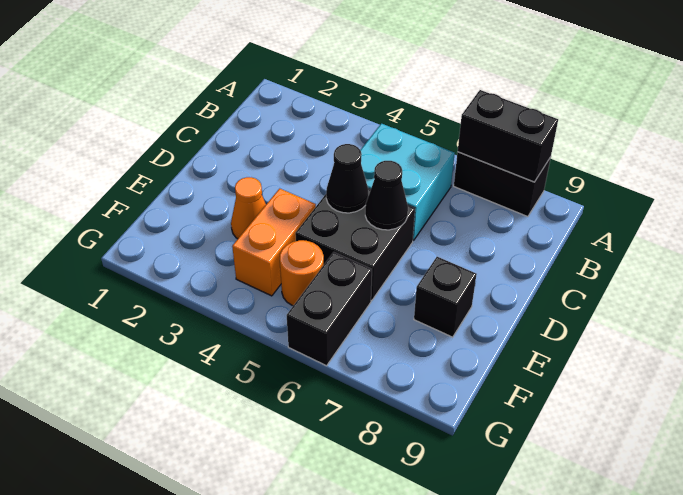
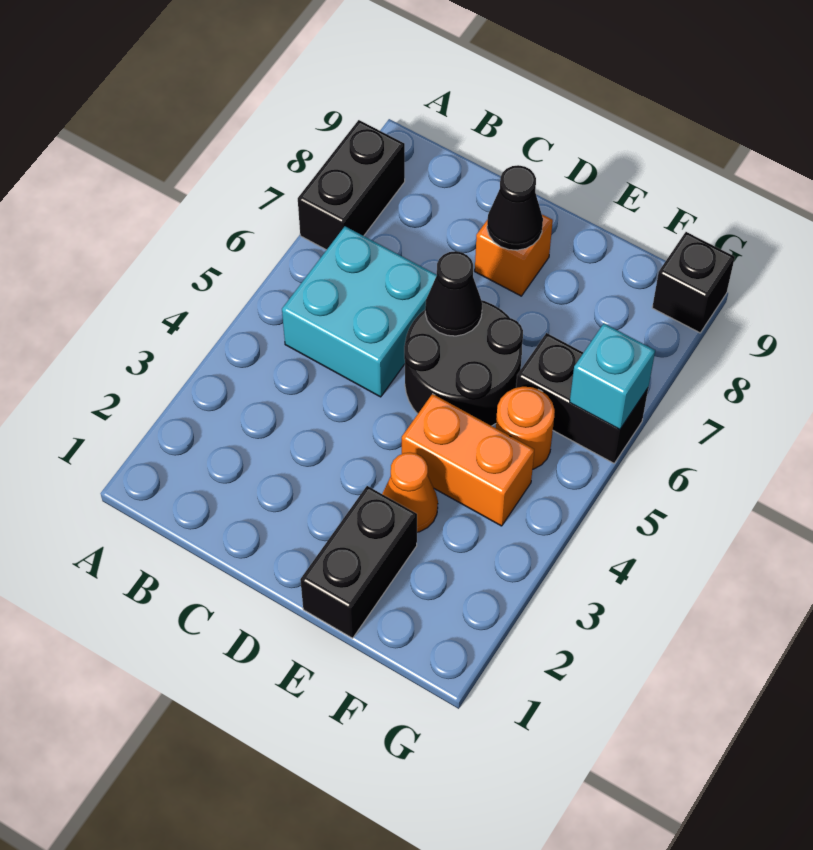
black brick A7:A8 level 2 -> black brick E1:E2 level 1
black brick D5:E6 level 1 -> black round brick D5:E6 level 1
black cone D5 level 2 -> black cone D8 level 2
none -> orange brick D8 level 1
black brick E8 level 1 -> black brick G9 level 1
none -> cyan brick G6 level 2

